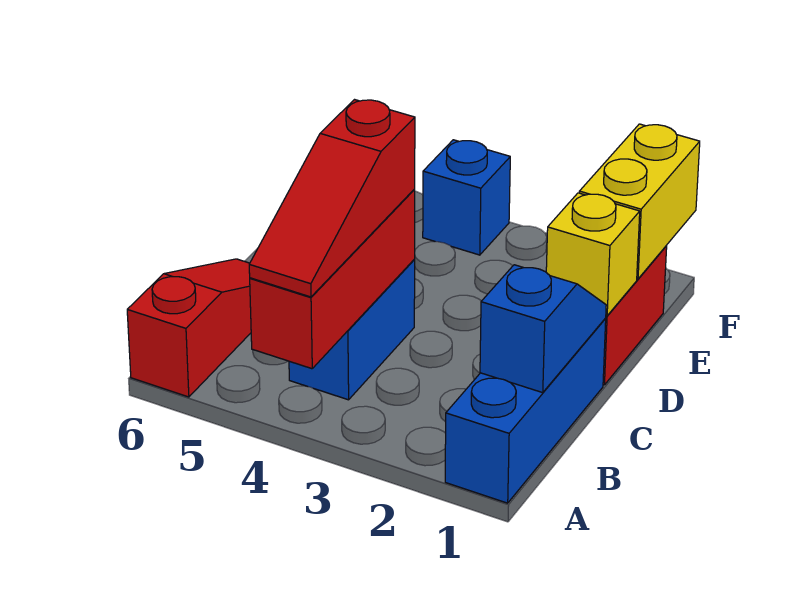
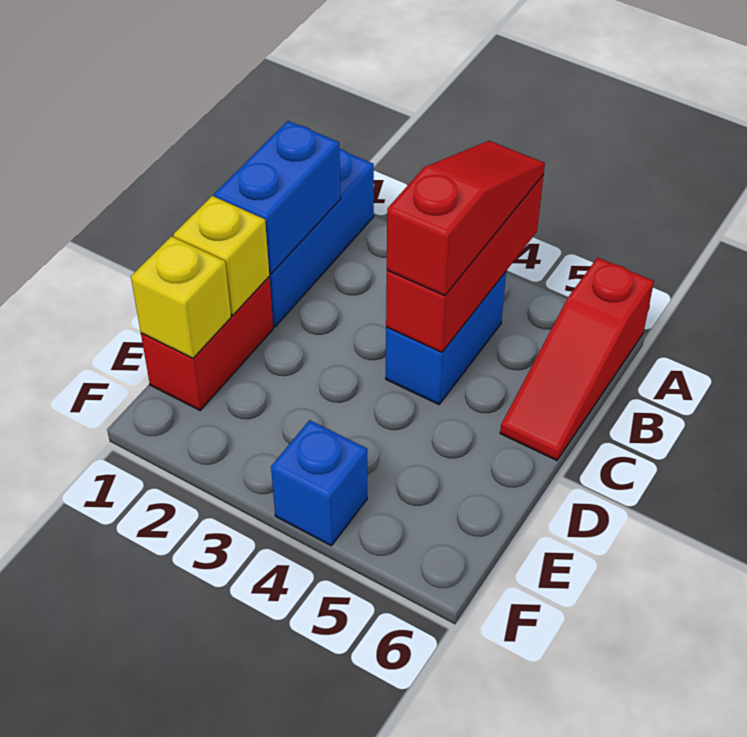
blue slope B1:C1 level 2 top B -> blue brick B1:C1 level 2
yellow brick E1:F1 level 2 -> yellow brick E1 level 2

